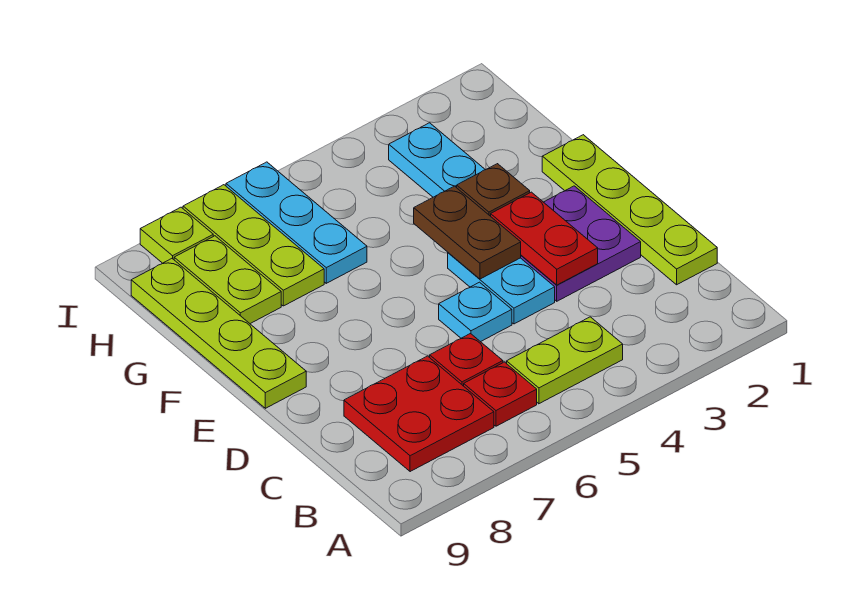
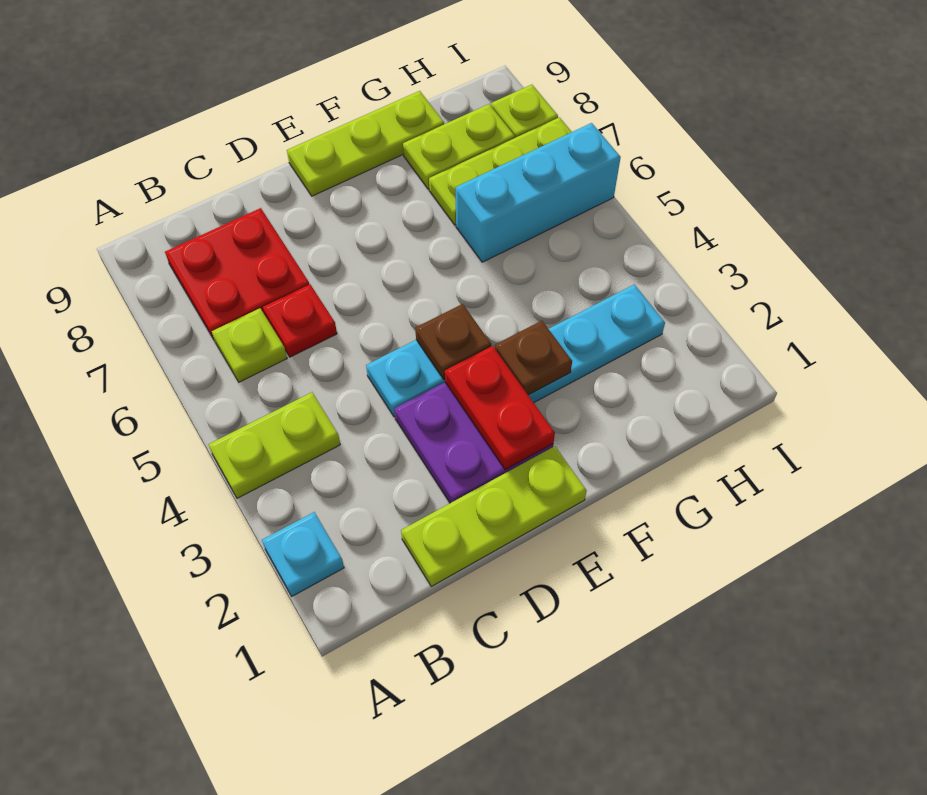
lime plate B4:B5 level 1 -> lime plate A4:B4 level 1
red plate B6 level 1 -> lime plate B6 level 1
lime plate C1:F1 level 1 -> lime plate C1:E1 level 1
red plate D3:E3 level 2 -> red plate E2:E3 level 2
cyan plate D5 level 1 -> cyan plate A2 level 1
brown plate E4:F4 level 2 -> brown plate E4 level 2
lime plate E9:H9 level 1 -> lime plate E9:G9 level 1
cyan plate G6:I6 level 1 -> cyan brick G6:I6 level 1

